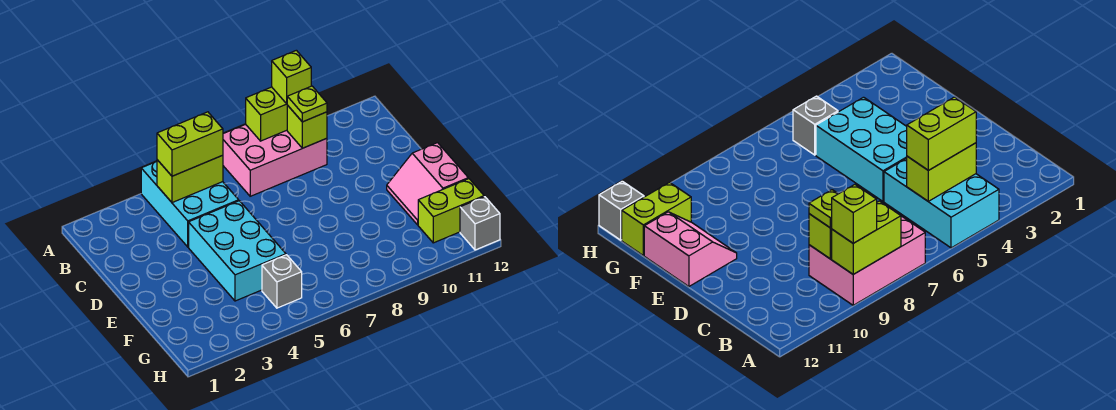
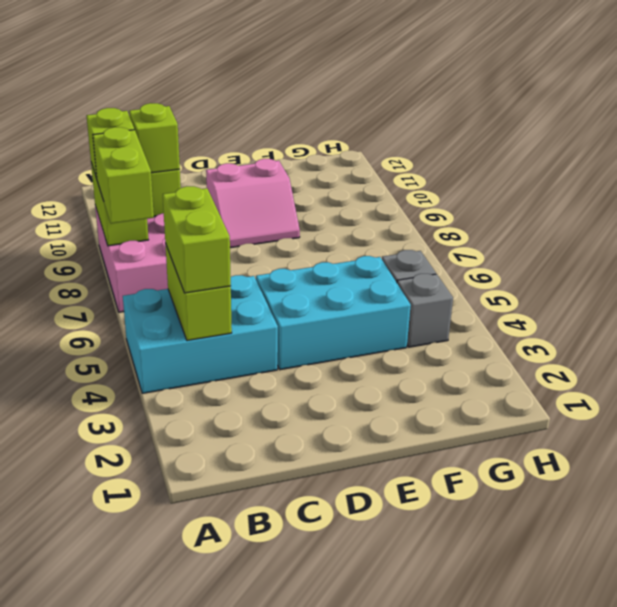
lime plate B9 level 3 -> lime brick B9 level 3
pink slope E11:F12 level 1 top 12 -> pink slope D9:E10 level 1 top 10
lime brick G11:G12 level 1 -> lime brick A7:A8 level 3
grey brick H12 level 1 -> grey brick G4 level 1

